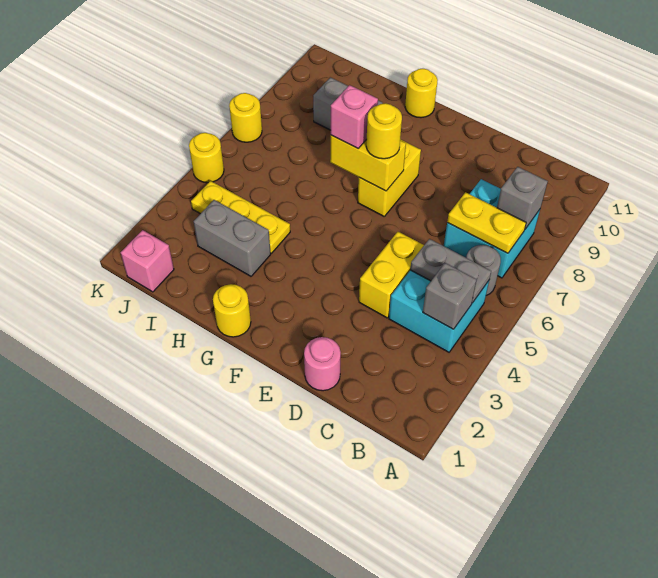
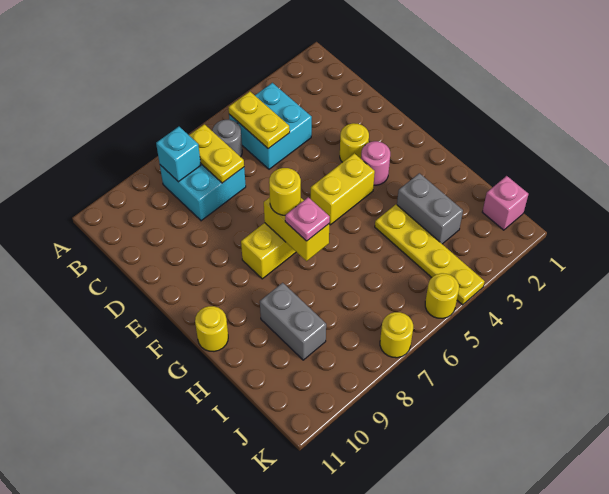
grey brick B4 level 2 -> none
grey plate B5:C5 level 2 -> yellow plate B5:C5 level 2
grey brick B8 level 2 -> cyan brick B8 level 2
pink round brick D1 level 1 -> pink round brick F3 level 1
yellow brick D4:D5 level 1 -> yellow brick F4:F5 level 1
yellow round brick G1 level 1 -> yellow round brick E3 level 1
pink brick G7 level 3 -> pink plate G7 level 3
yellow plate H4:J4 level 1 -> yellow plate H4:K4 level 1

